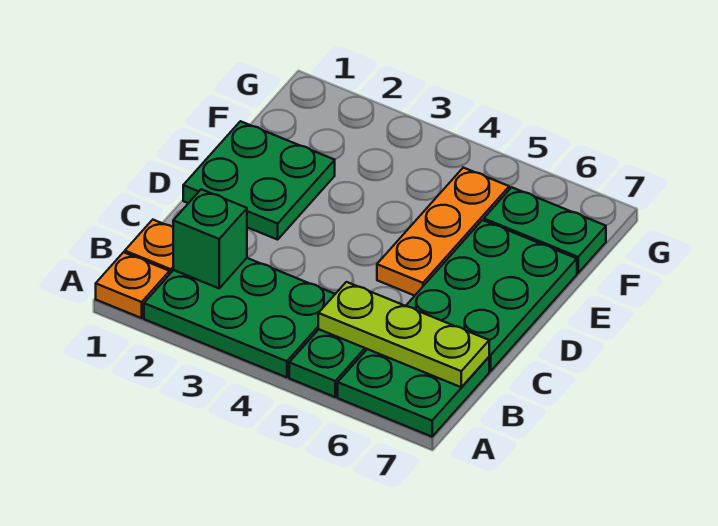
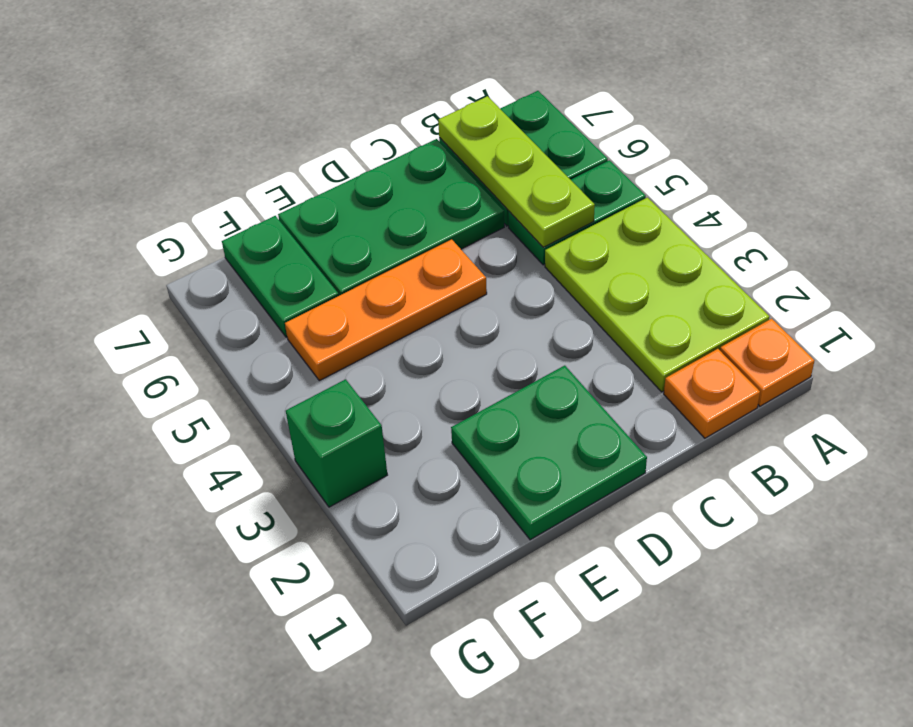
green plate A2:B4 level 1 -> lime plate A2:B4 level 1
green brick B2 level 2 -> green brick G3 level 1

